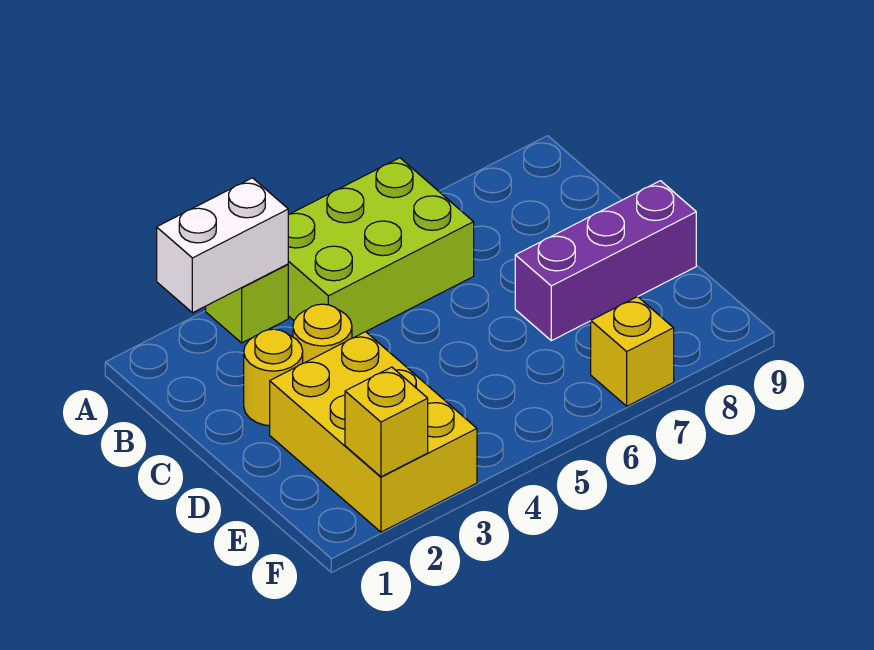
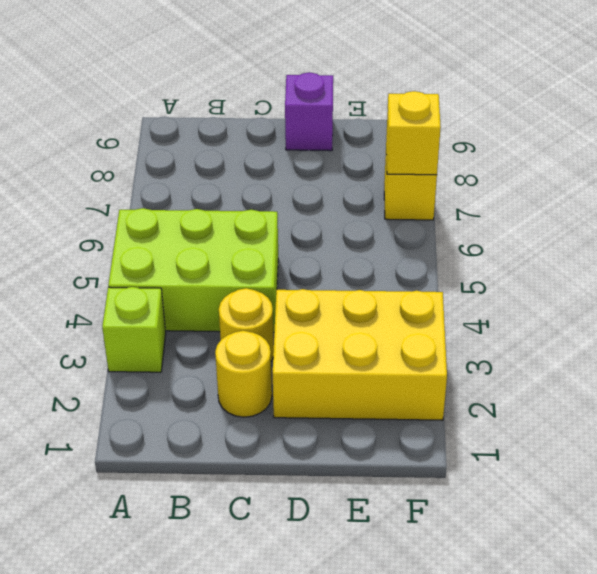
white brick A2:A3 level 2 -> none
lime brick A4:B6 level 1 -> lime brick A4:C5 level 1
purple brick D7:D9 level 1 -> purple brick D9 level 1
yellow brick F2 level 2 -> yellow brick F7 level 2

